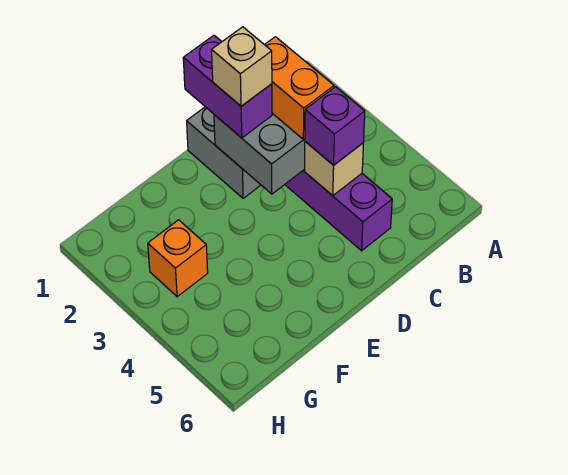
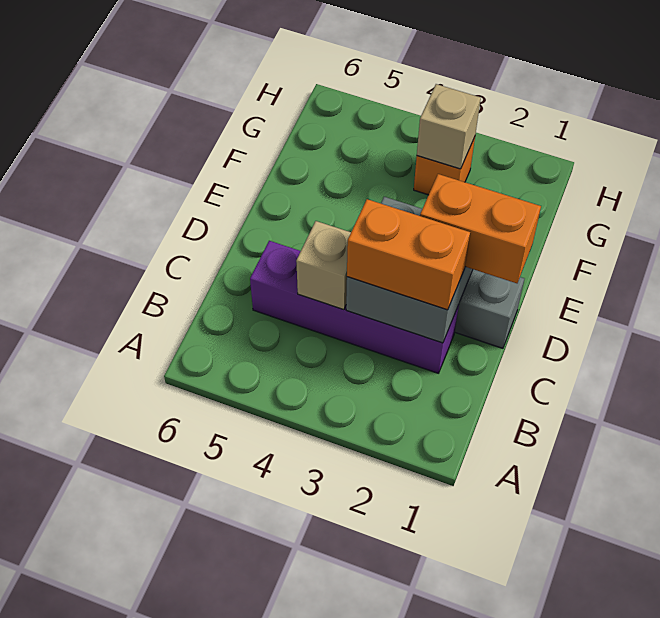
purple brick C4 level 3 -> none
purple brick D1:D2 level 3 -> orange brick D1:D2 level 3
tan brick D2 level 4 -> tan brick G3 level 2

